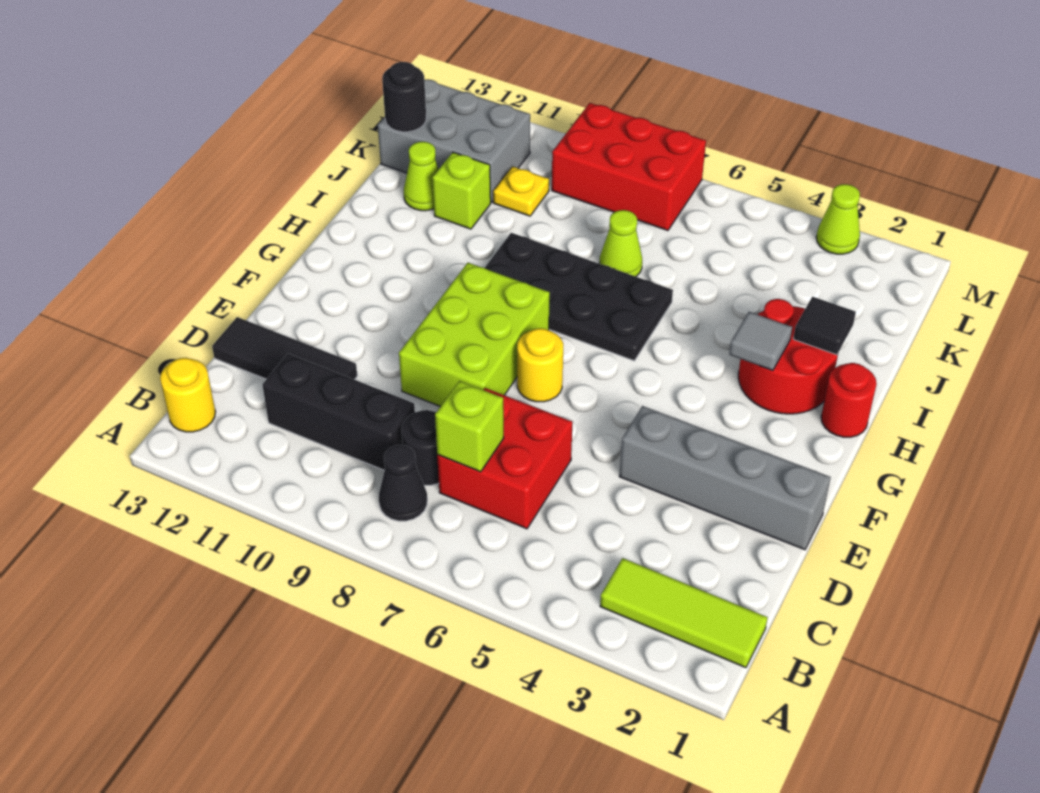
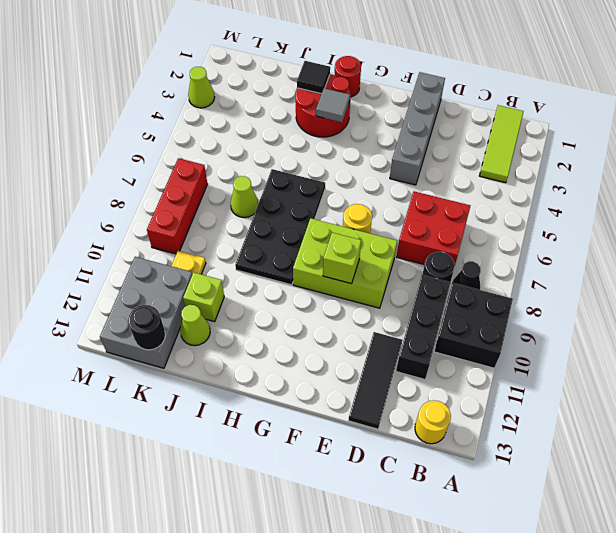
none -> black brick A9:B10 level 1
lime brick C7 level 2 -> lime brick F9 level 2
red brick L7:M9 level 1 -> red brick L7:L9 level 1

